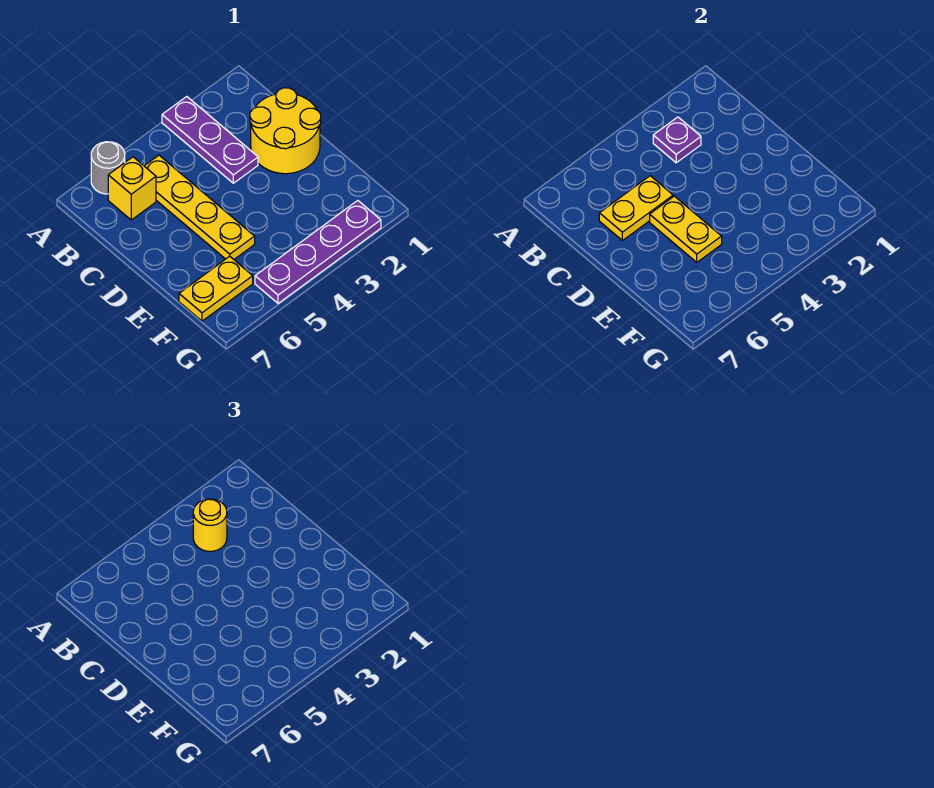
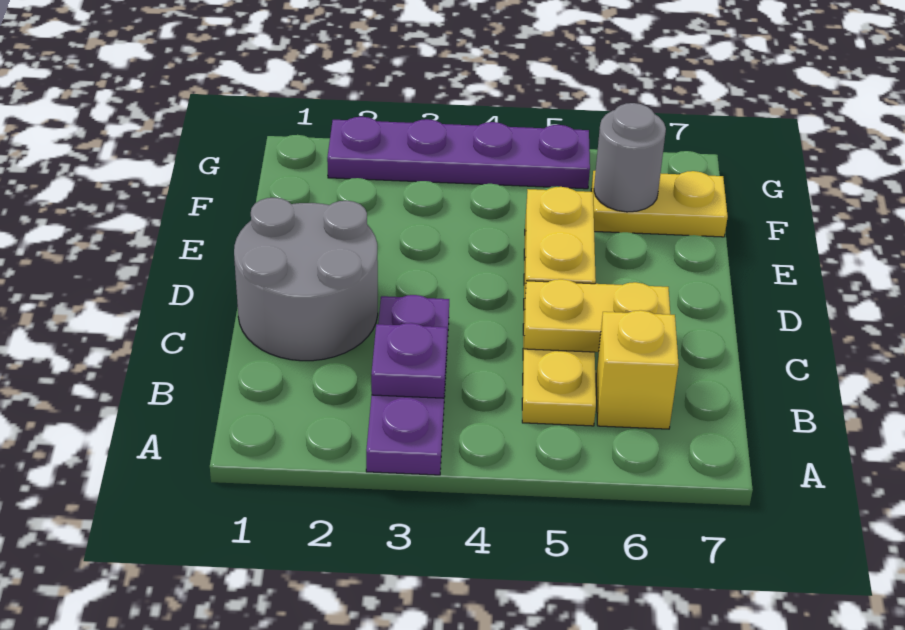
grey round brick A6 level 1 -> grey round brick F6 level 2
yellow round brick B3 level 3 -> none
yellow round brick C1:D2 level 1 -> grey round brick C1:D2 level 1

